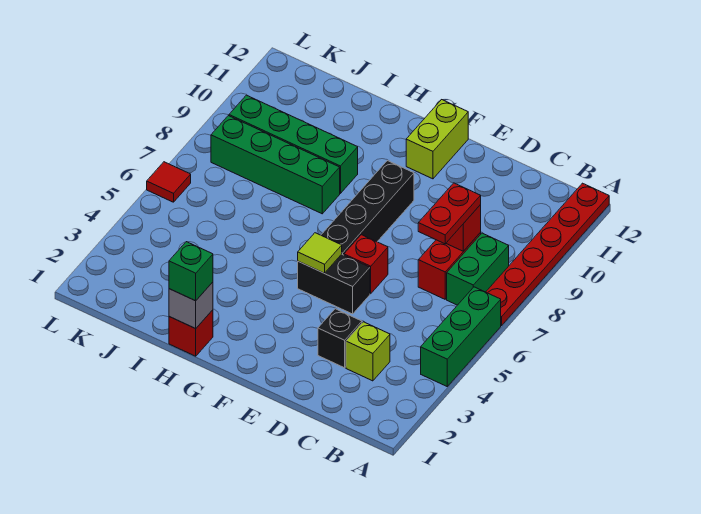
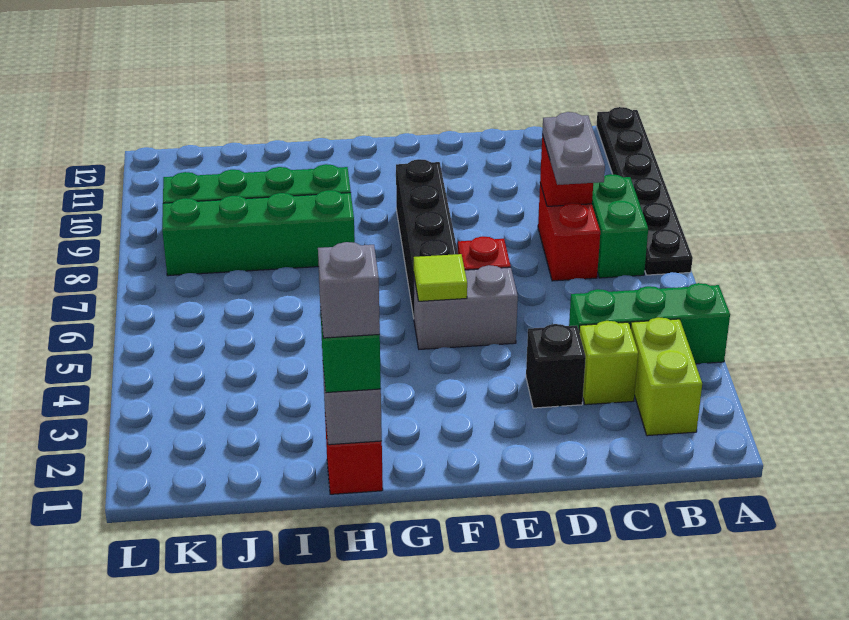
green brick A4:A6 level 1 -> green brick A4:C4 level 1
red plate A7:A12 level 1 -> black plate A7:A12 level 1
red plate C7:C8 level 3 -> grey plate C7:C8 level 3
black brick E5:F5 level 1 -> grey brick E5:F5 level 1
lime brick F11:F12 level 1 -> lime brick B2:B3 level 1
none -> grey brick H1 level 4
red tile L6 level 1 -> none

